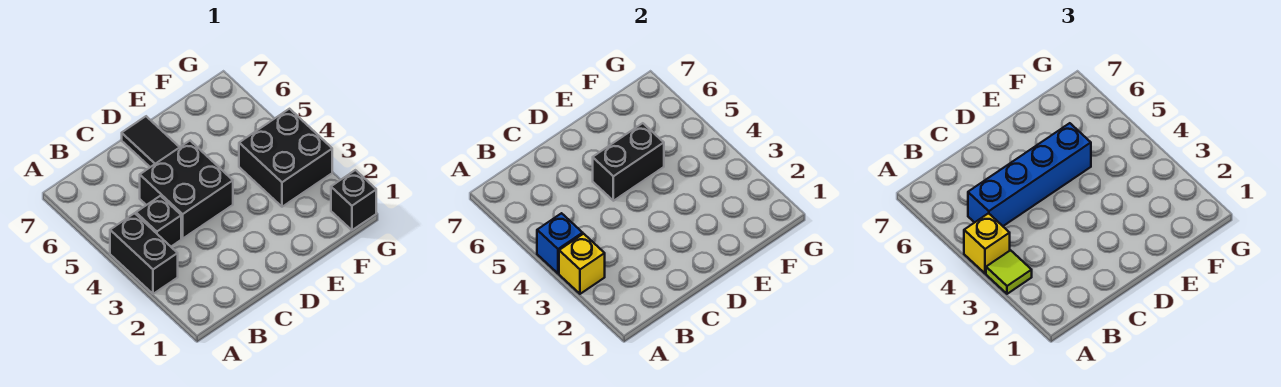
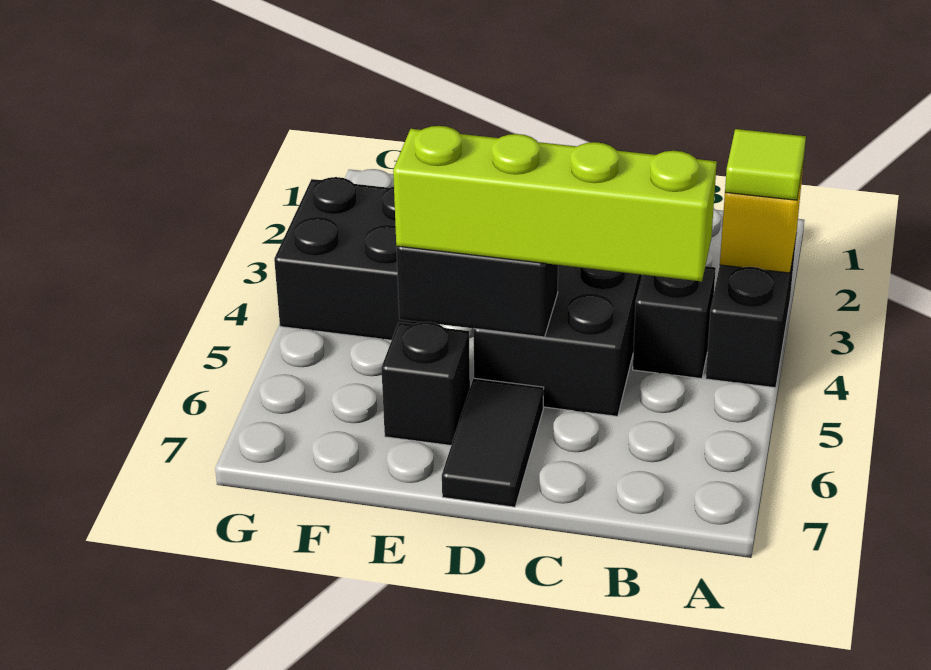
blue brick A4 level 2 -> none
yellow brick A4 level 3 -> none
blue brick B5:E5 level 3 -> lime brick B5:E5 level 3
black brick G1 level 1 -> black brick E6 level 1

